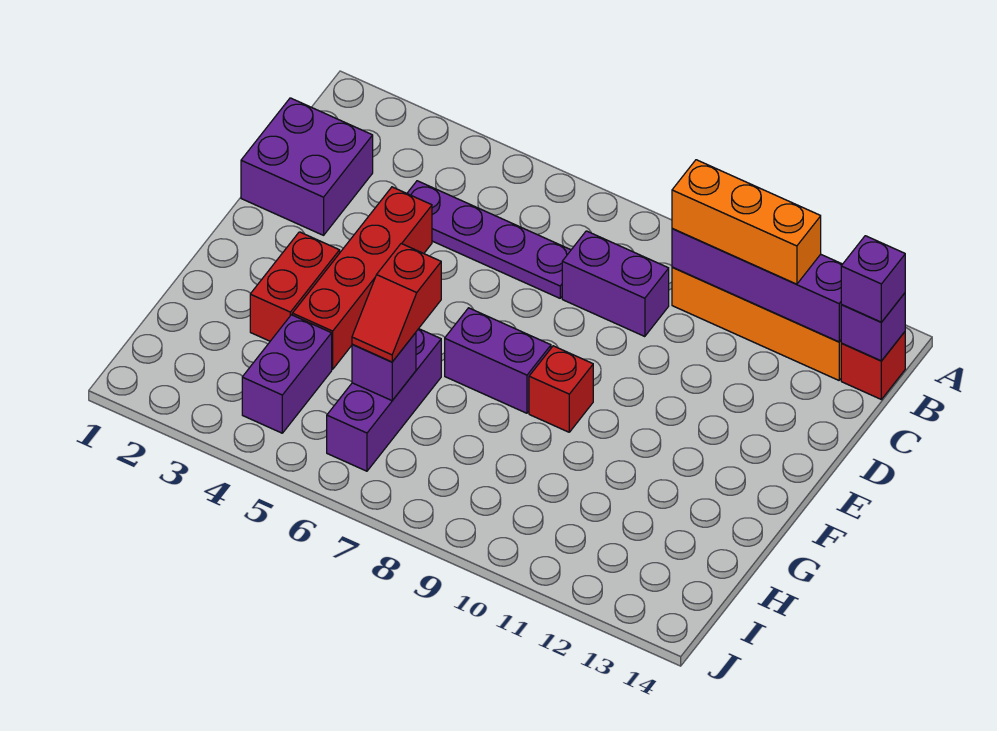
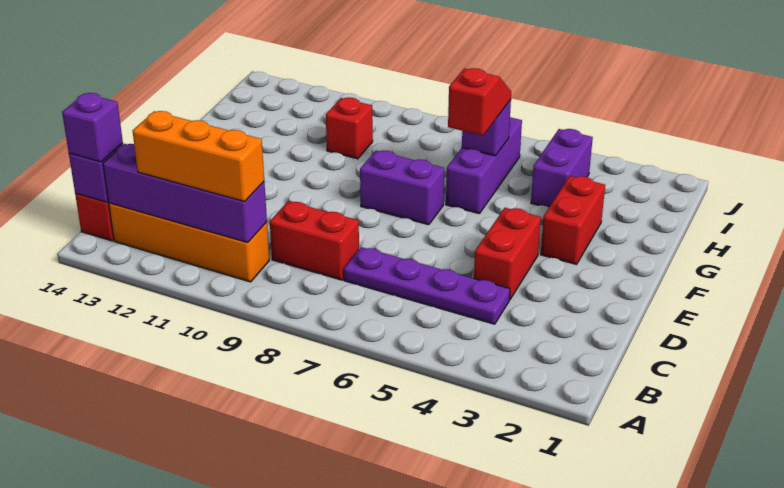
purple brick C1:D2 level 1 -> none
purple brick C8:C9 level 1 -> red brick C8:C9 level 1
red brick D4:G4 level 1 -> red brick D4:E4 level 1
red brick F9 level 1 -> red brick H10 level 1

